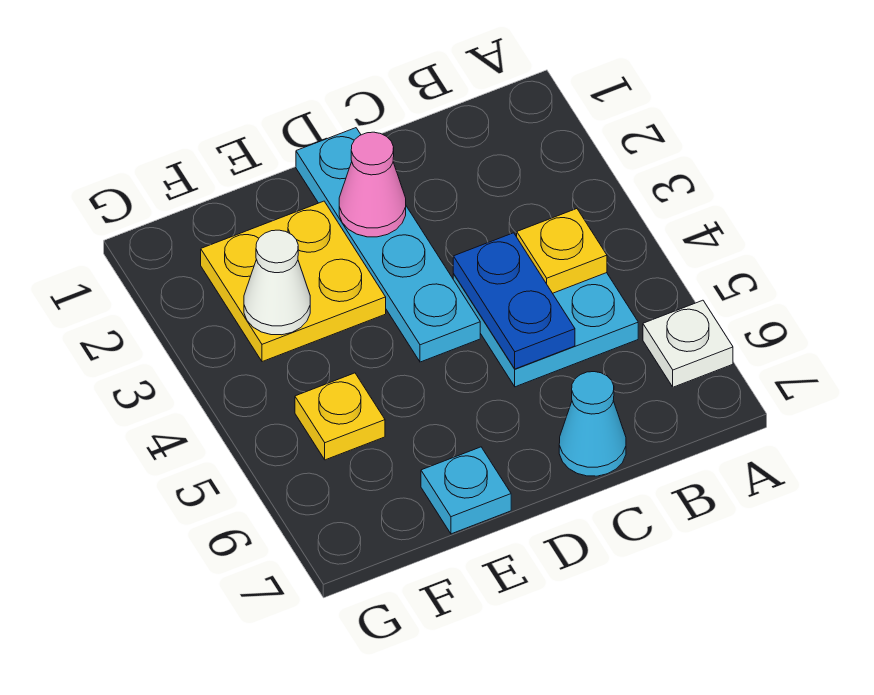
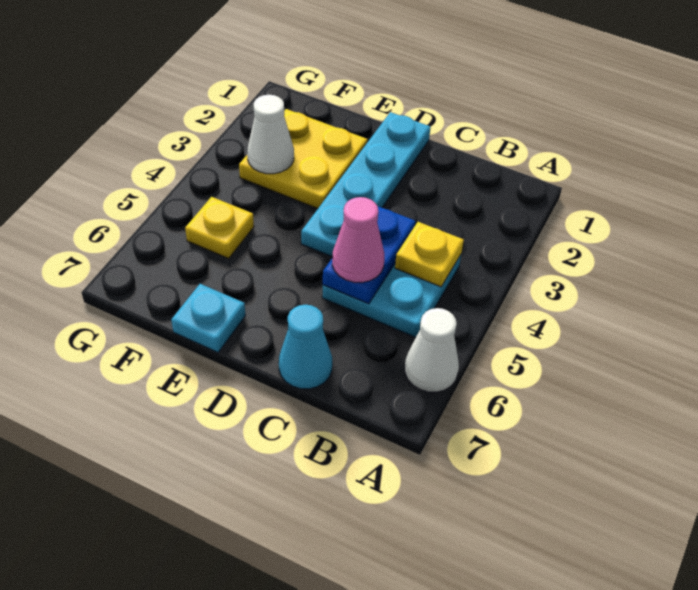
white plate A6 level 1 -> white cone A6 level 1
pink cone D2 level 2 -> pink cone C5 level 3

